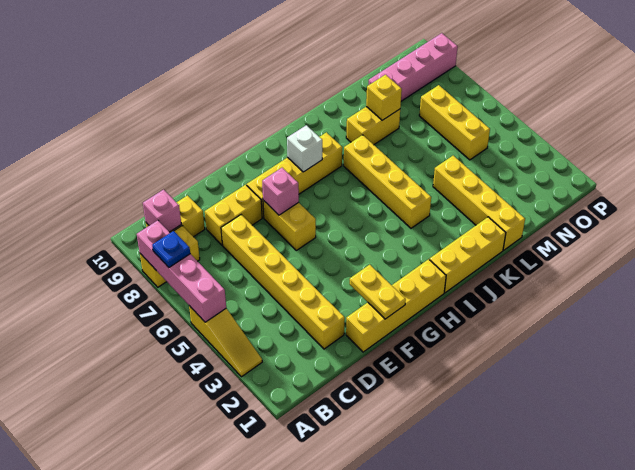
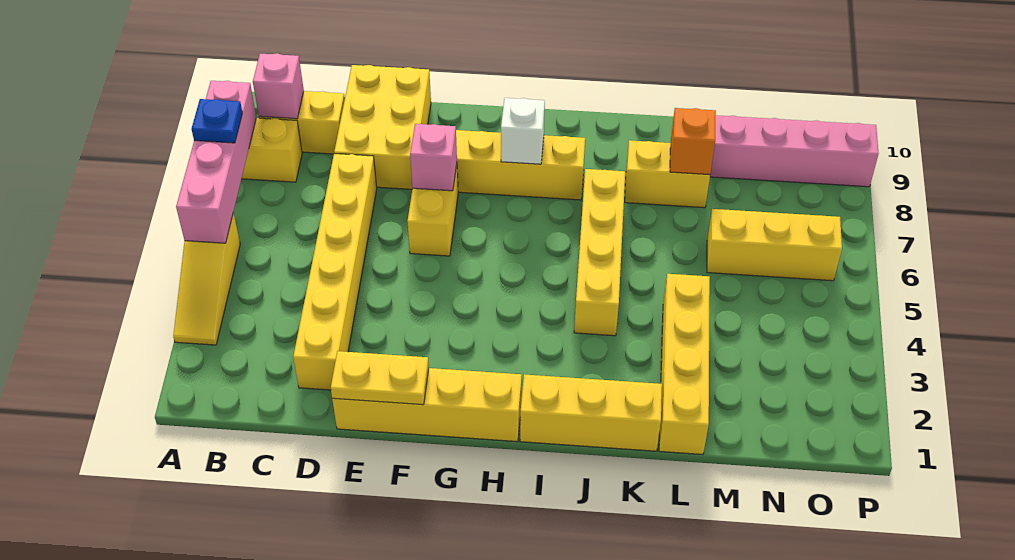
yellow brick D8:E8 level 1 -> yellow brick D8:E10 level 1
yellow plate F1:F2 level 2 -> yellow plate E1:F1 level 2
yellow brick L8 level 2 -> orange brick L8 level 2
yellow brick N5:N7 level 1 -> yellow brick M6:O6 level 1

